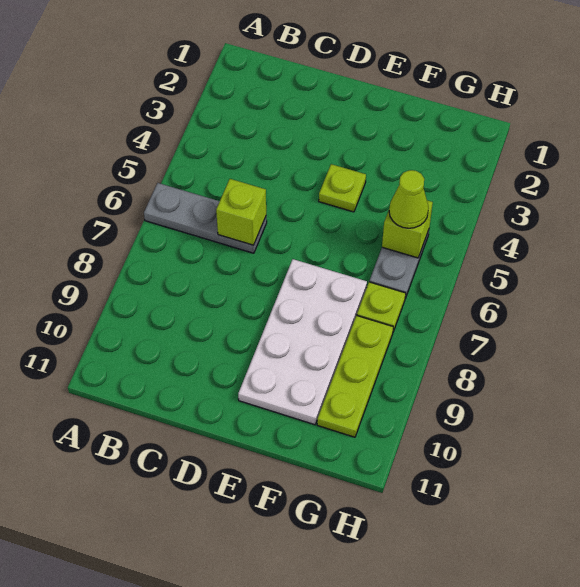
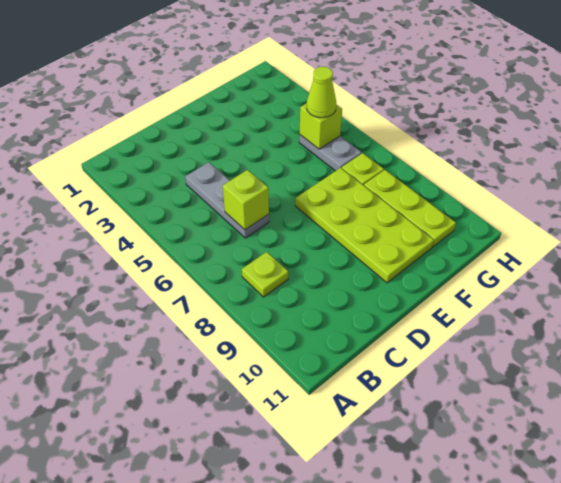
grey plate A6:C6 level 1 -> grey plate C4:C6 level 1
lime plate E4 level 1 -> lime plate B8 level 1
white plate E7:F10 level 1 -> lime plate E7:F10 level 1

